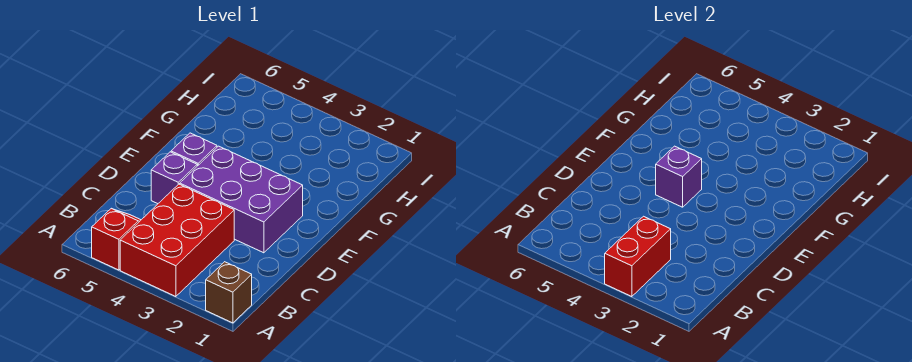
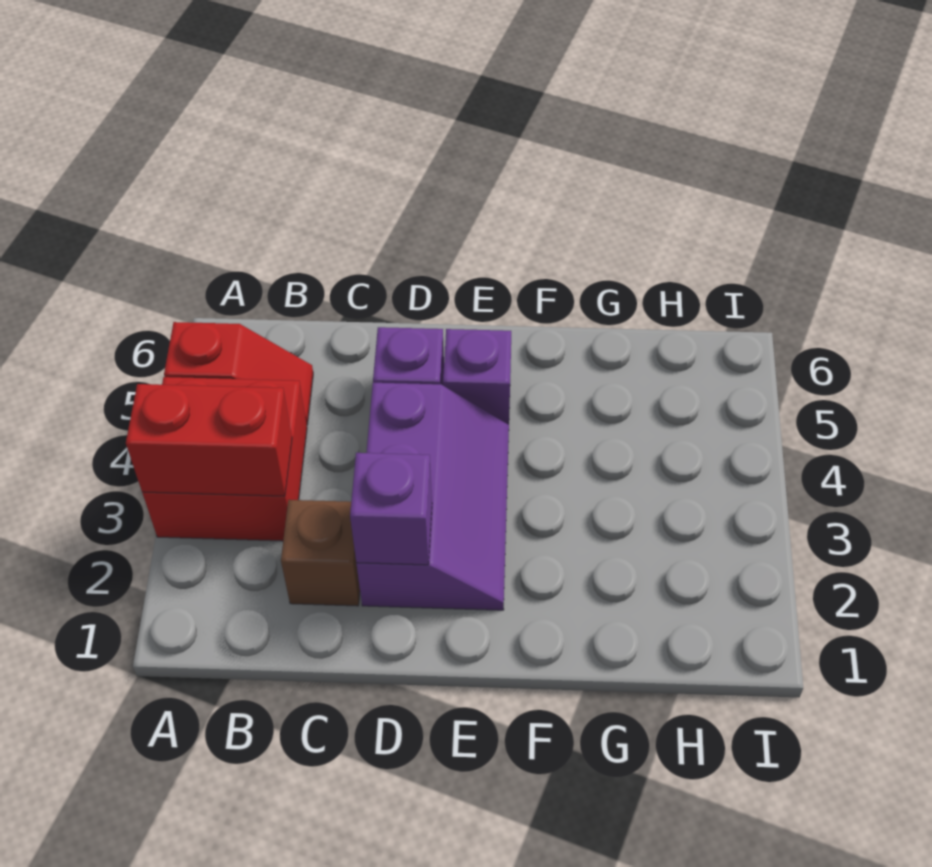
brown brick A1 level 1 -> brown brick C2 level 1
red brick A3:C4 level 1 -> red brick A3:B4 level 1
purple brick D2:E4 level 1 -> purple slope D2:E4 level 1 top D
purple brick E4 level 2 -> purple brick D2 level 2

